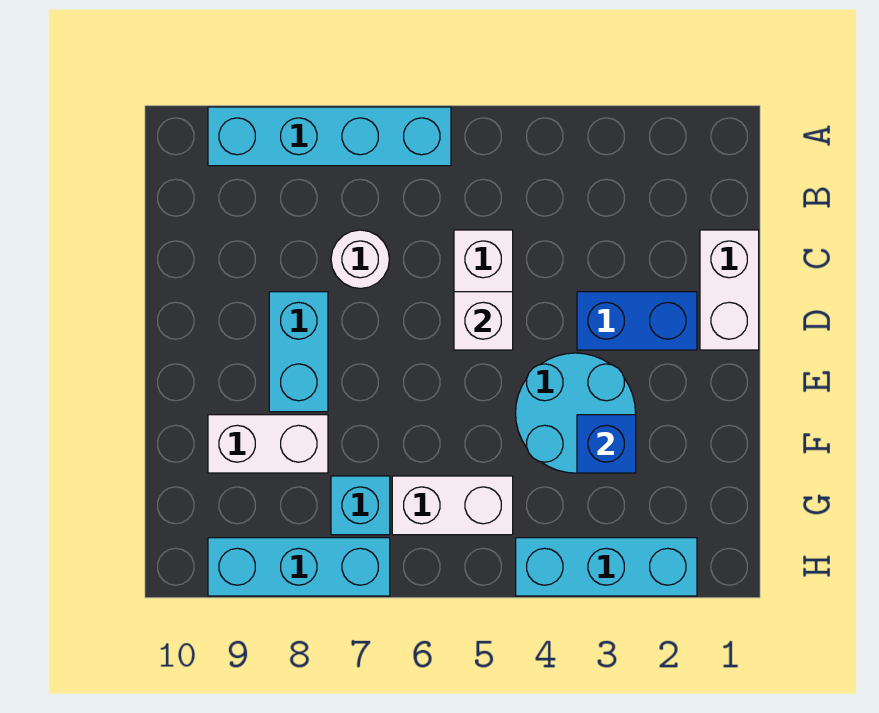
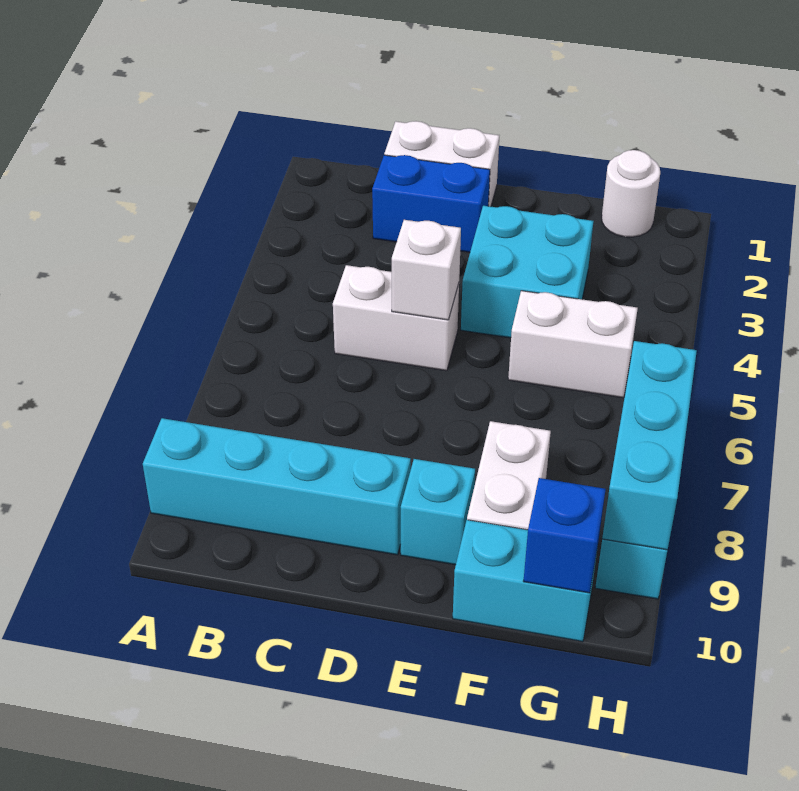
cyan brick A6:A9 level 1 -> cyan brick A9:D9 level 1
white round brick C7 level 1 -> white round brick G1 level 1
blue brick D2:D3 level 1 -> blue brick C2:D2 level 1
cyan brick D8:E8 level 1 -> cyan brick F10:G10 level 1
cyan round brick E3:F4 level 1 -> cyan brick E3:F4 level 1
blue brick F3 level 2 -> blue brick G10 level 2
white brick G5:G6 level 1 -> white brick F5:G5 level 1
cyan brick G7 level 1 -> cyan brick E9 level 1
cyan brick H2:H4 level 1 -> cyan brick H7:H9 level 2

